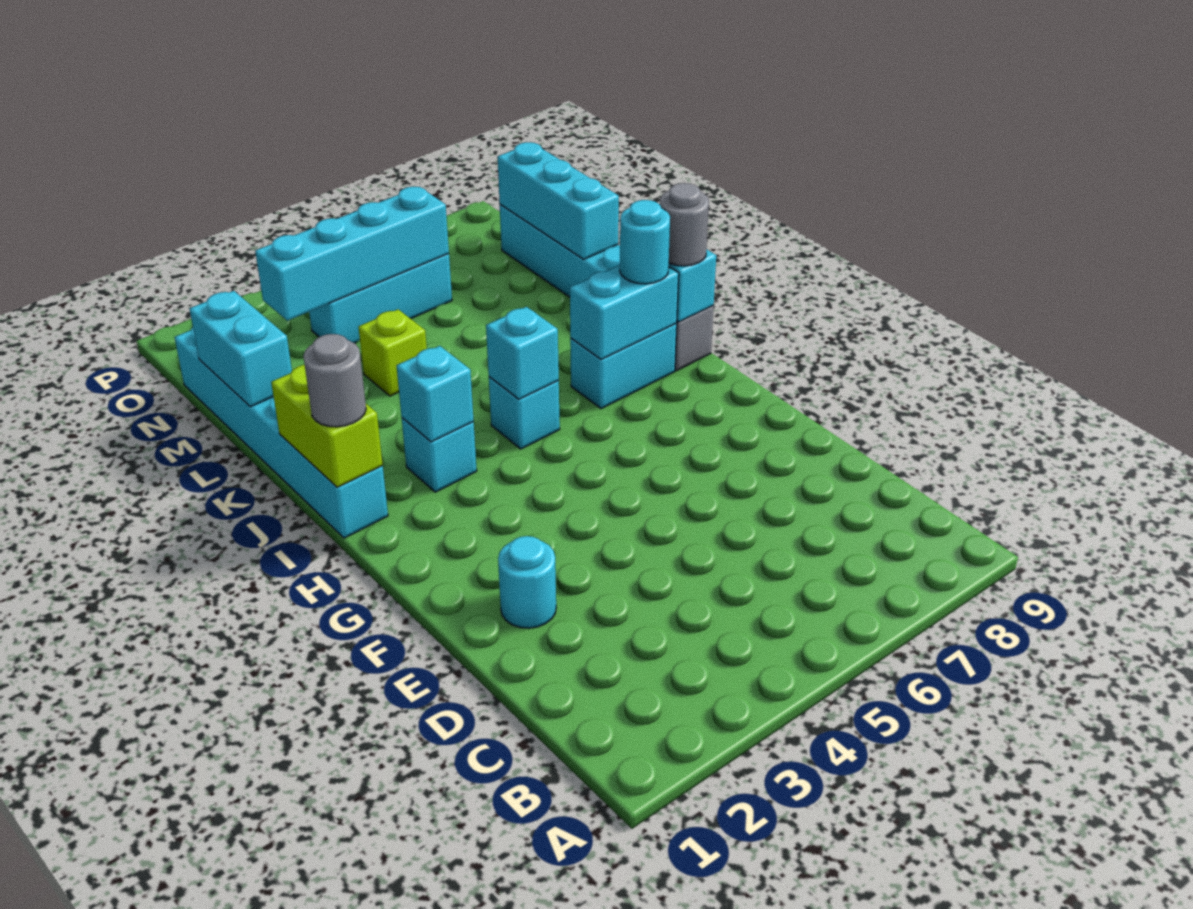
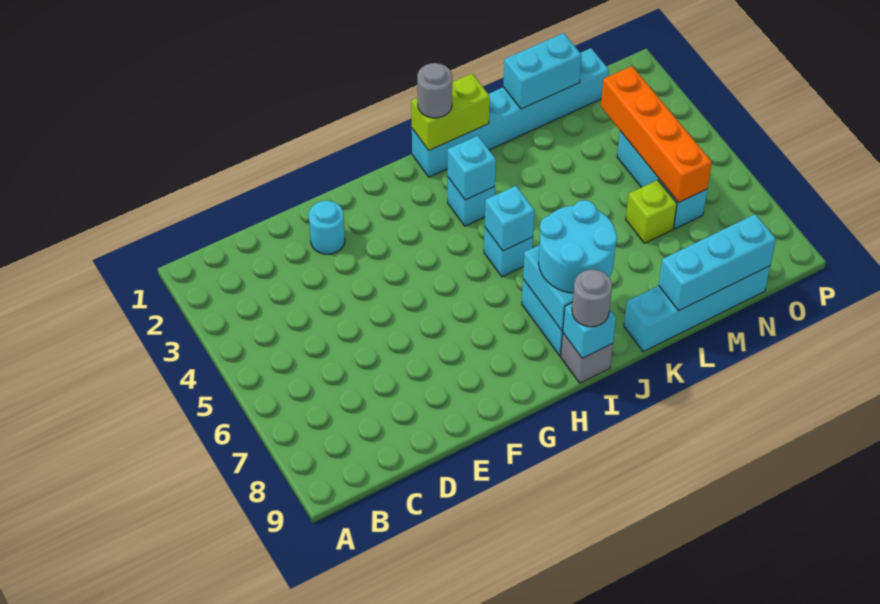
cyan round brick I8 level 3 -> cyan round brick I7:J8 level 3
lime brick L4 level 1 -> lime brick M6 level 1
cyan brick N3:N6 level 2 -> orange brick N3:N6 level 2

